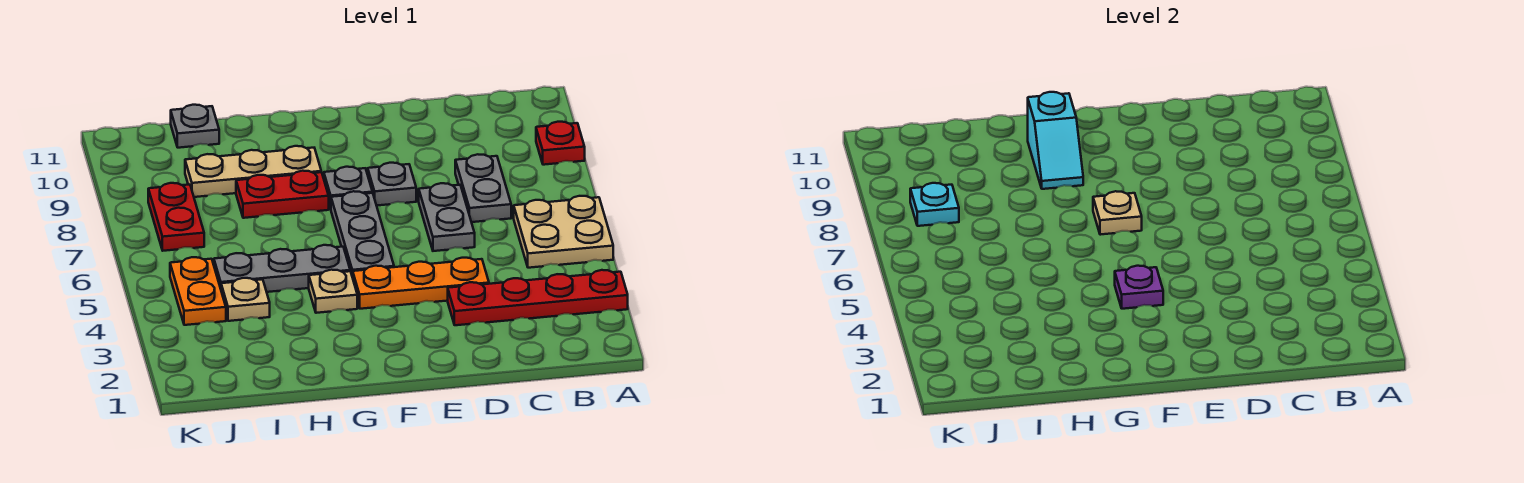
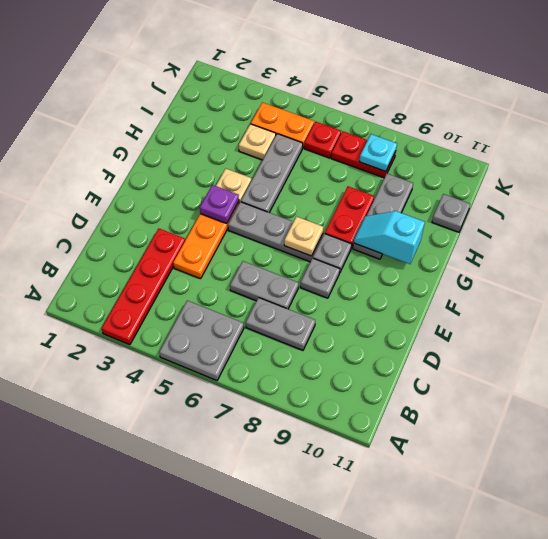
tan plate A5:B6 level 1 -> grey plate A5:B6 level 1
red plate A9 level 1 -> red plate J6 level 1
tan plate G9:I9 level 1 -> grey plate G9:I9 level 1

